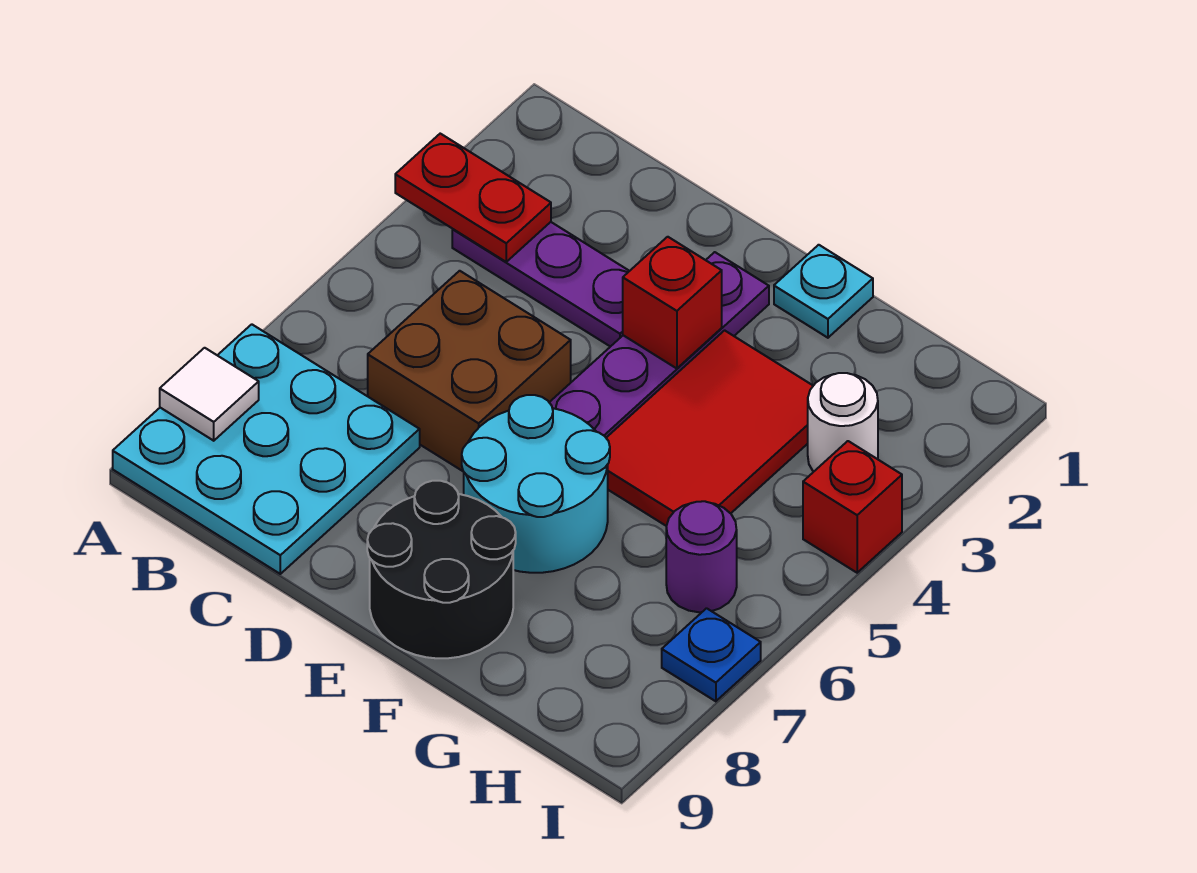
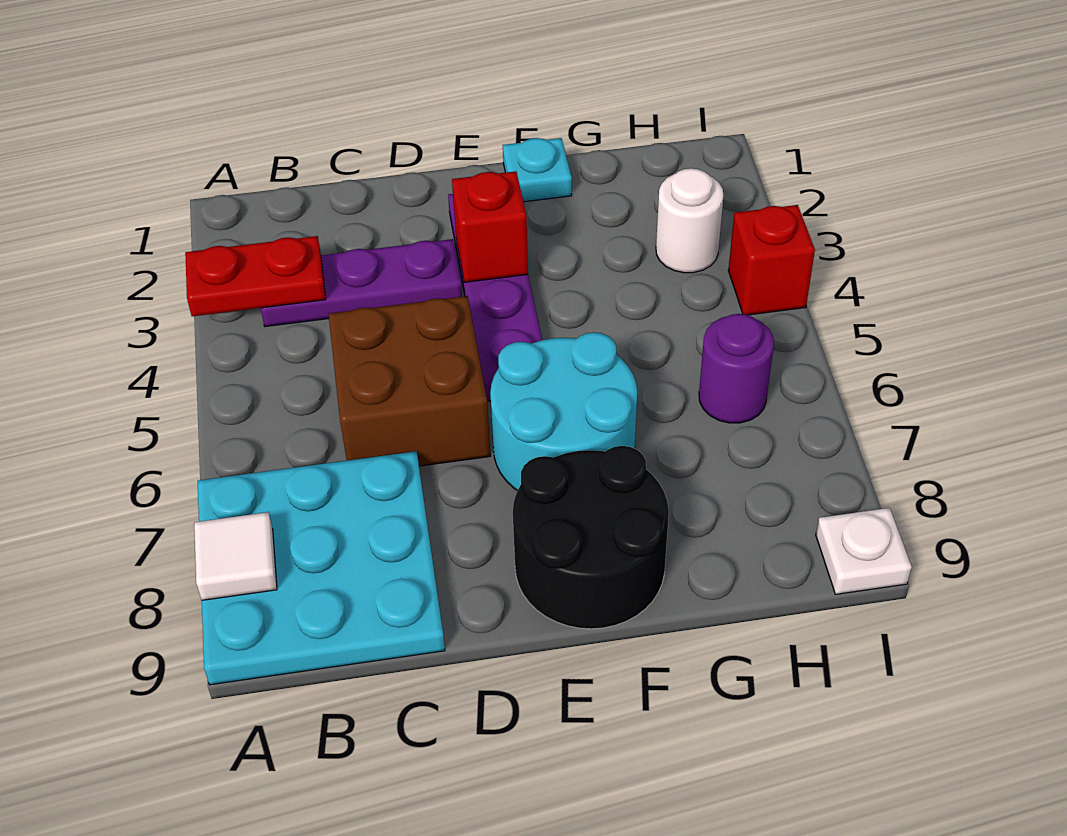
red tile F3:G5 level 1 -> none
blue plate I7 level 1 -> none
none -> white plate I9 level 1

